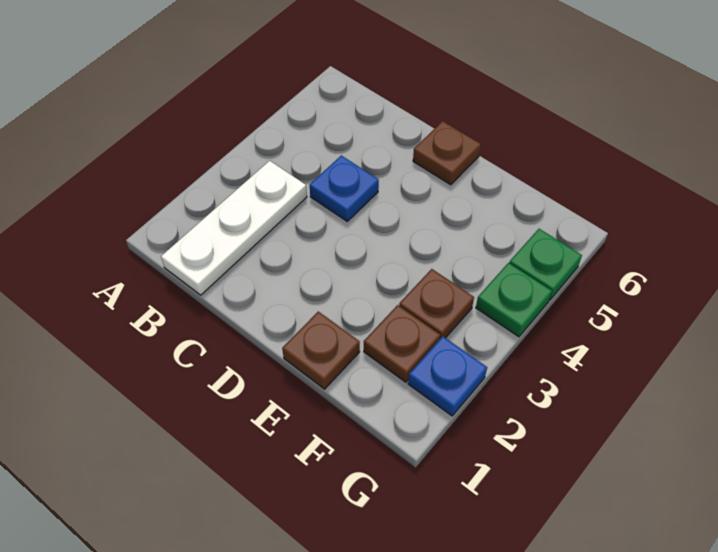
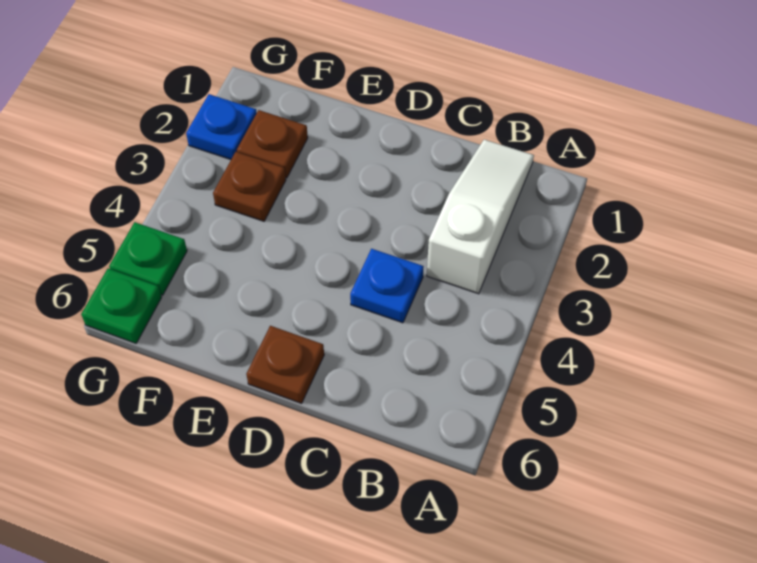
white plate B1:B3 level 1 -> white slope B1:B3 level 1 top 3
brown plate E1 level 1 -> none
green plate G4 level 1 -> green plate G6 level 1

